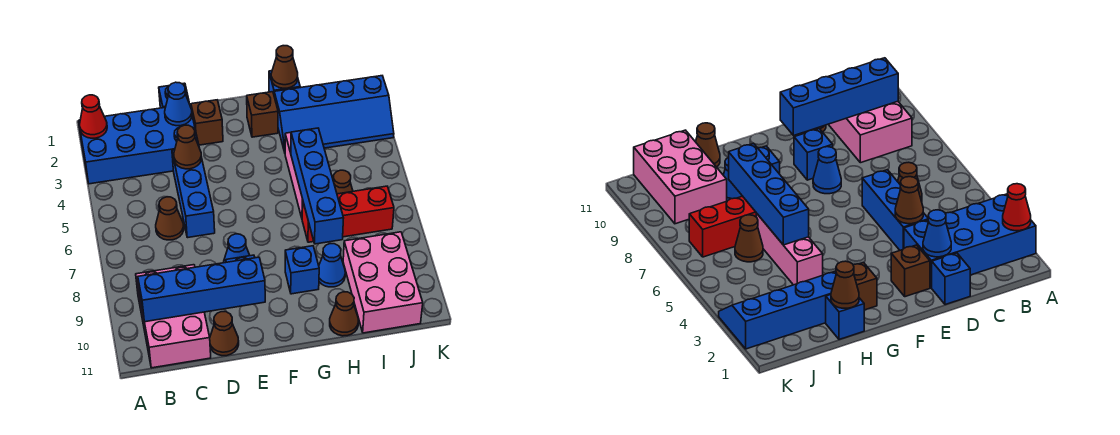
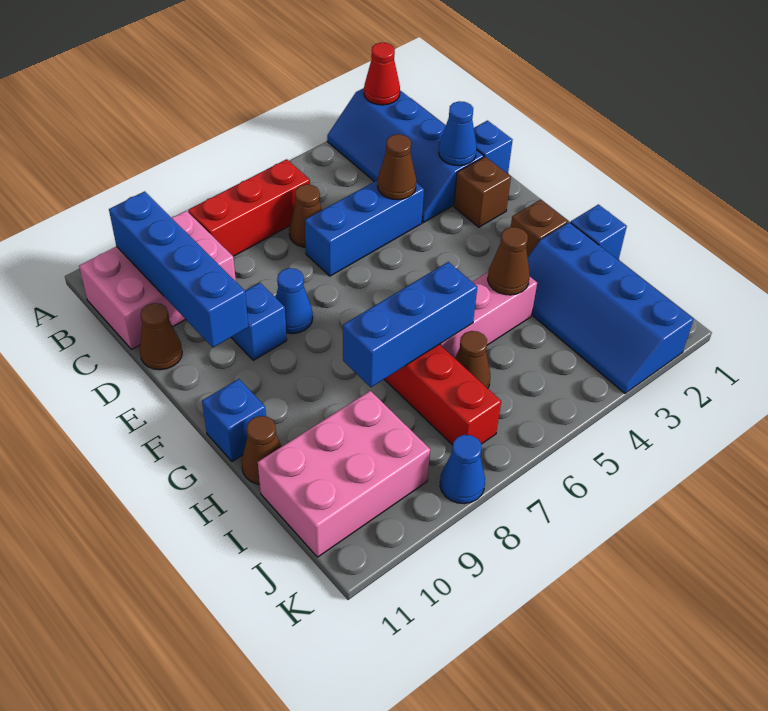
blue brick A2:D3 level 1 -> blue slope A2:D3 level 1 top 2
none -> red brick B6:B8 level 1
blue brick G9 level 1 -> blue brick G11 level 1
brown cone H1 level 2 -> brown cone H4 level 2
blue brick H5:H8 level 2 -> blue brick H6:H8 level 2
blue cone H9 level 1 -> blue cone K8 level 1

